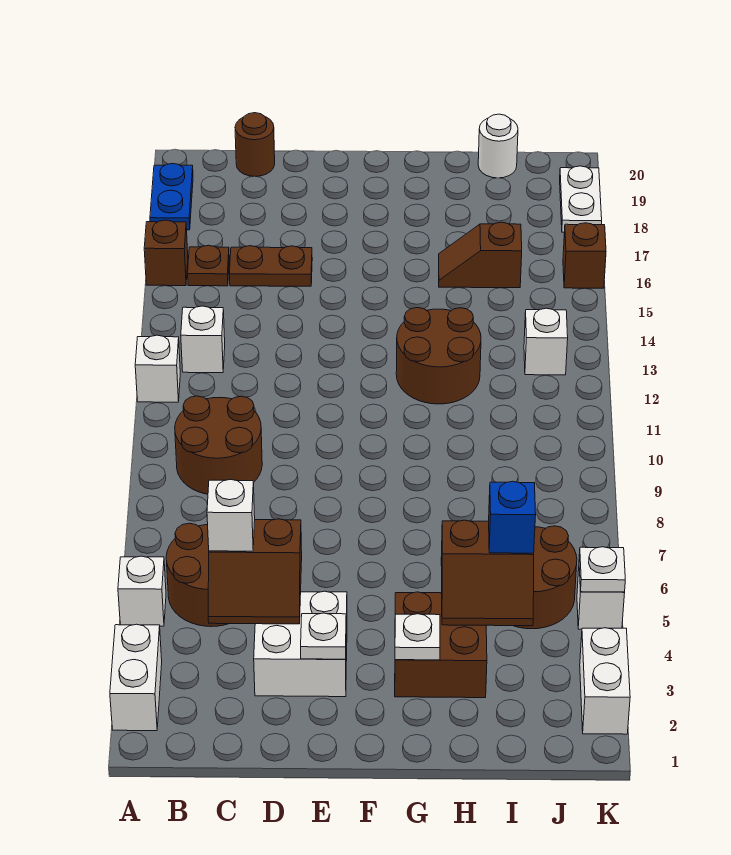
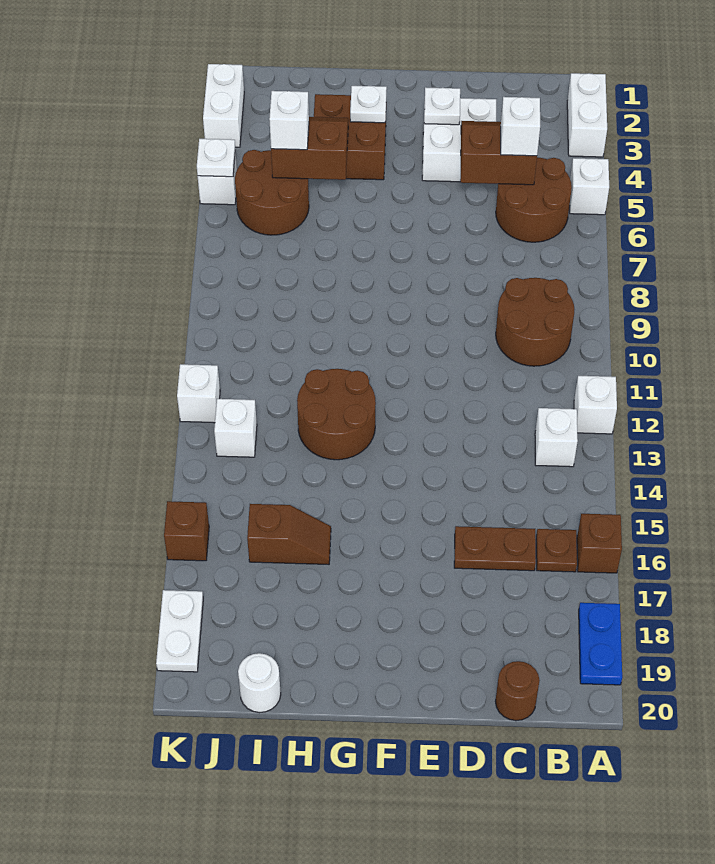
blue brick I5 level 3 -> white brick I5 level 3
none -> white brick K12 level 1

